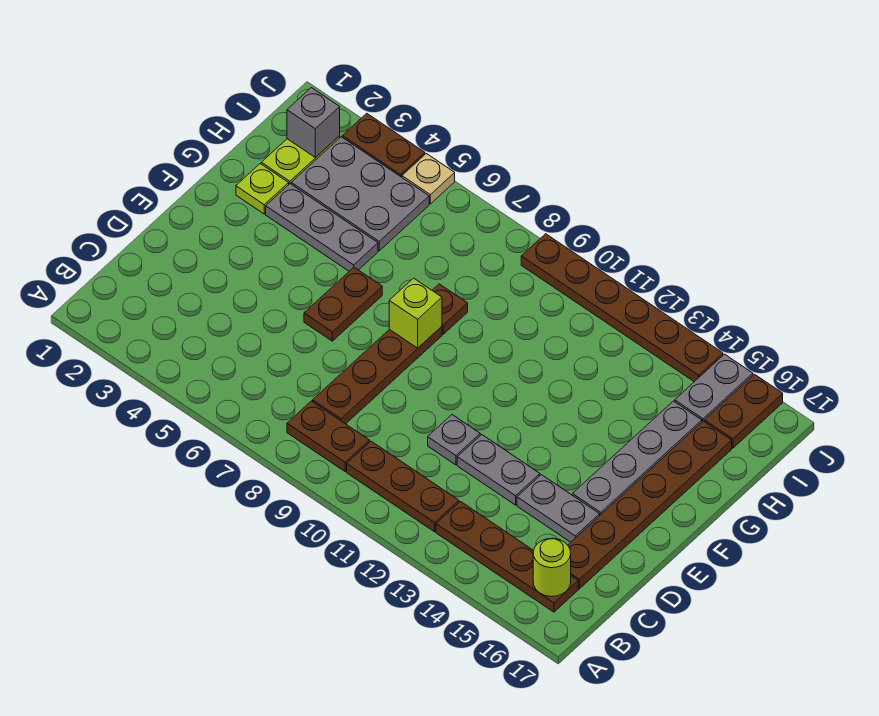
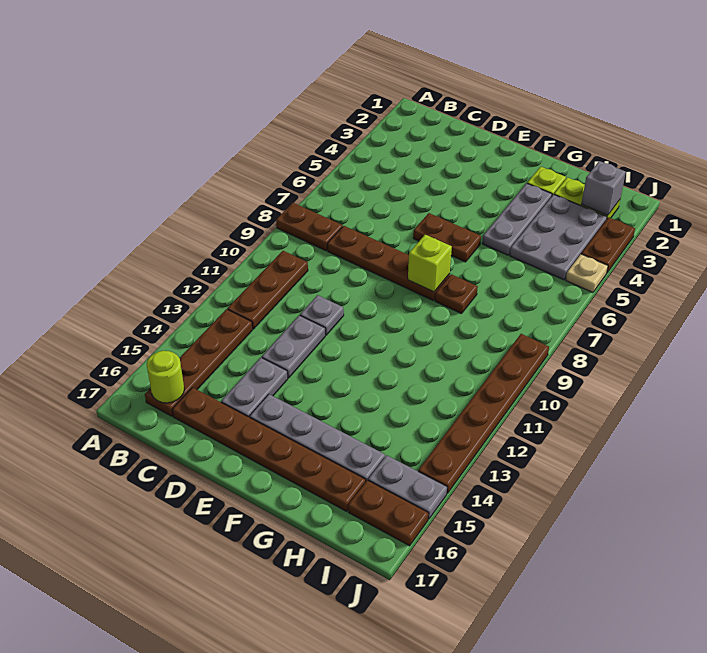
brown plate B8:B9 level 1 -> brown plate A8:B8 level 1

